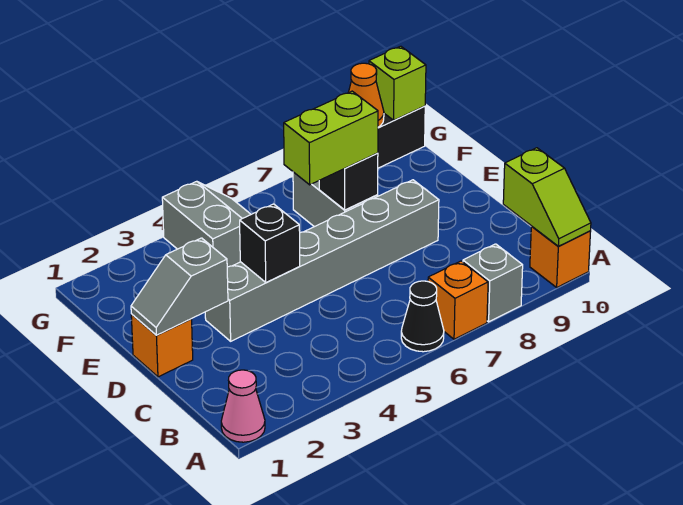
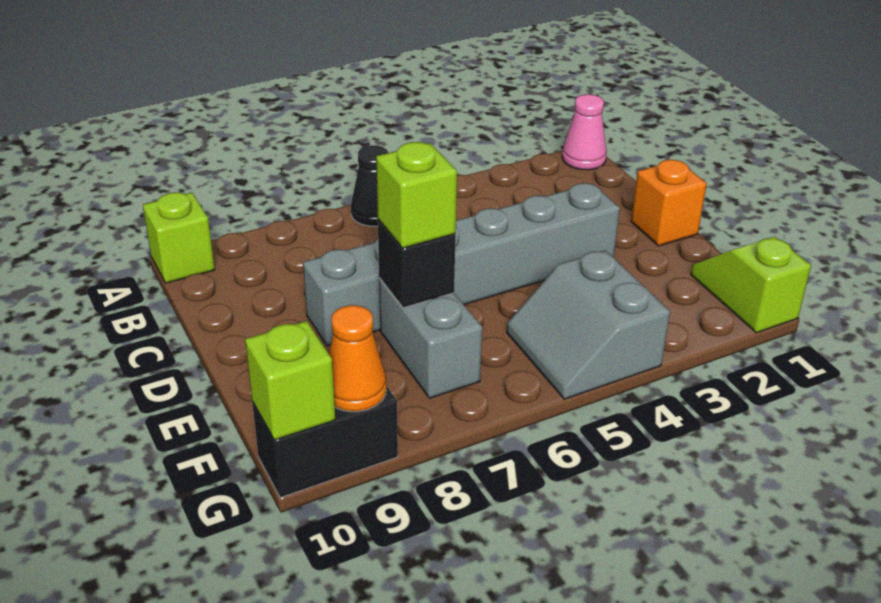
orange brick A7 level 1 -> none
grey brick A8 level 1 -> none
orange brick A10 level 1 -> lime brick A10 level 1
lime slope A10:B10 level 2 top B -> lime slope F1:G1 level 1 top G
grey slope D1:D2 level 2 top 2 -> none
black brick D4 level 2 -> none
lime brick E6:E7 level 3 -> lime brick E7 level 3

